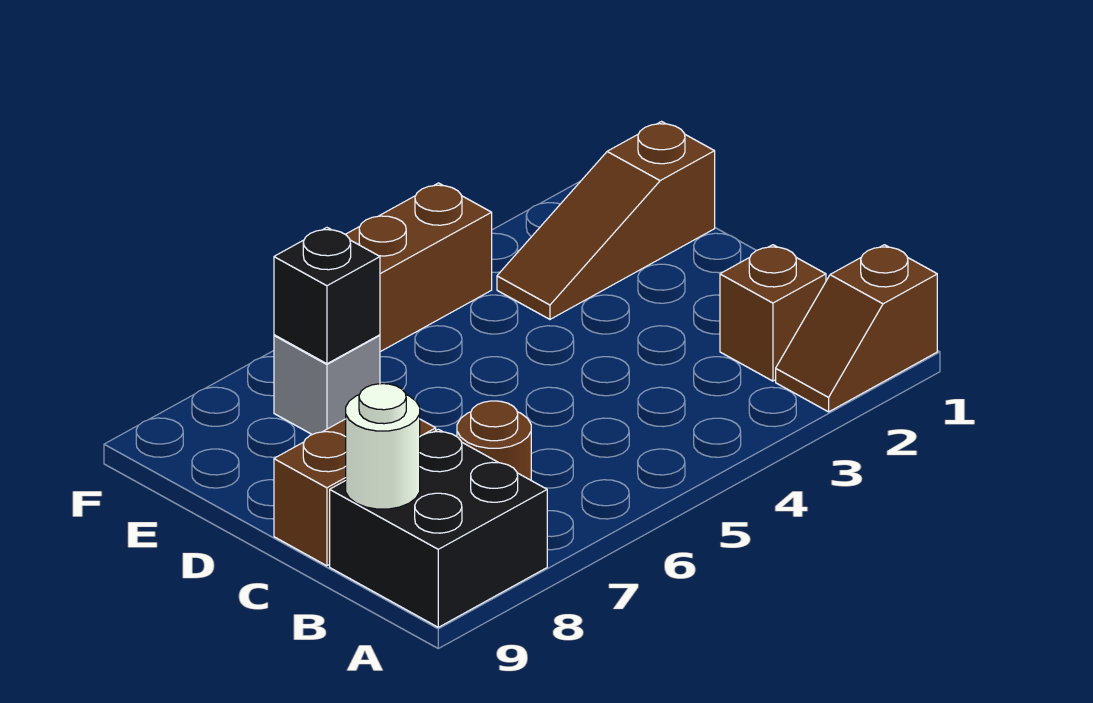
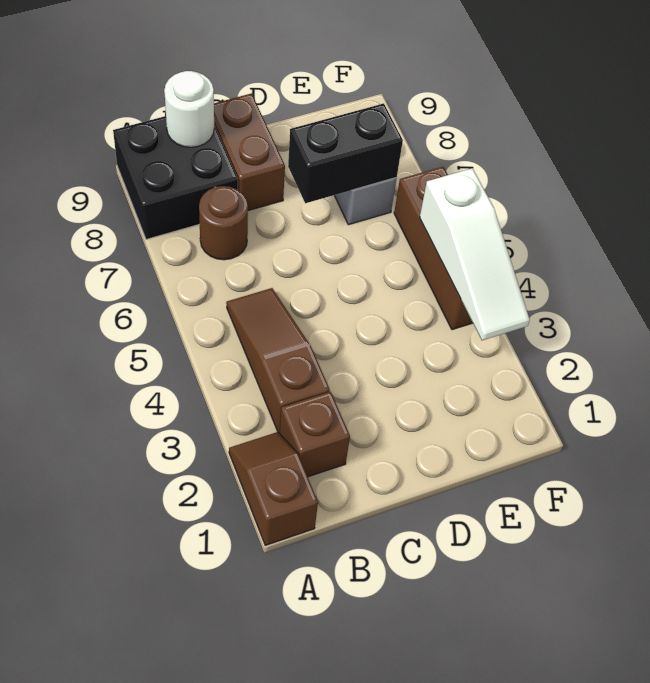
brown slope E1:E3 level 1 top 1 -> brown slope B3:B5 level 1 top 3
black brick E7 level 2 -> black brick D7:E7 level 2
none -> white slope F3:F5 level 2 top 5

